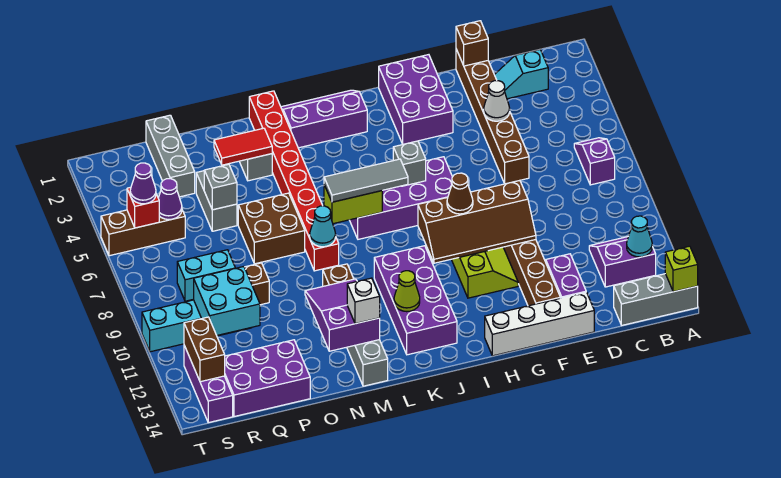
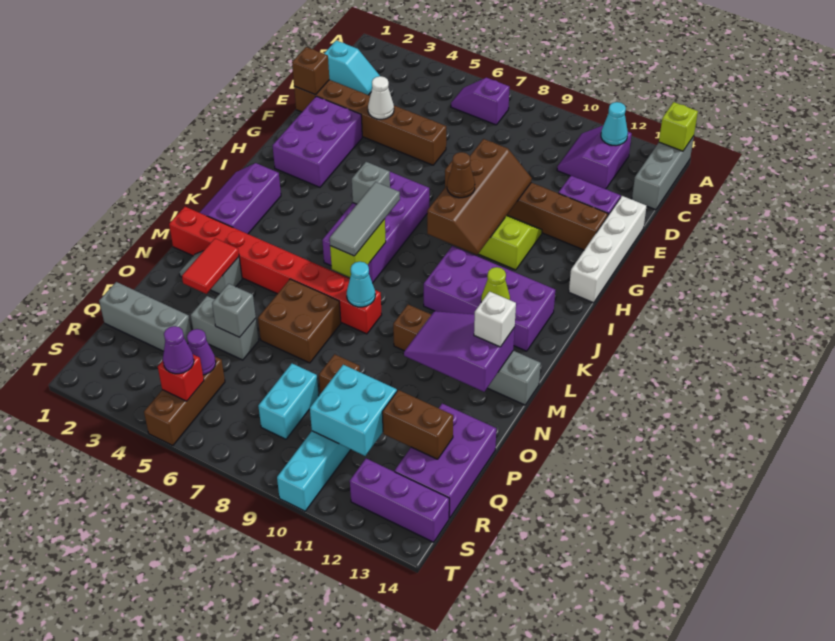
cyan slope C2:D2 level 1 top C -> cyan slope C1:C2 level 1 top 1
purple brick G1:H3 level 1 -> purple brick F2:H3 level 1
brown brick S12:S13 level 2 -> brown brick Q12:Q13 level 2

